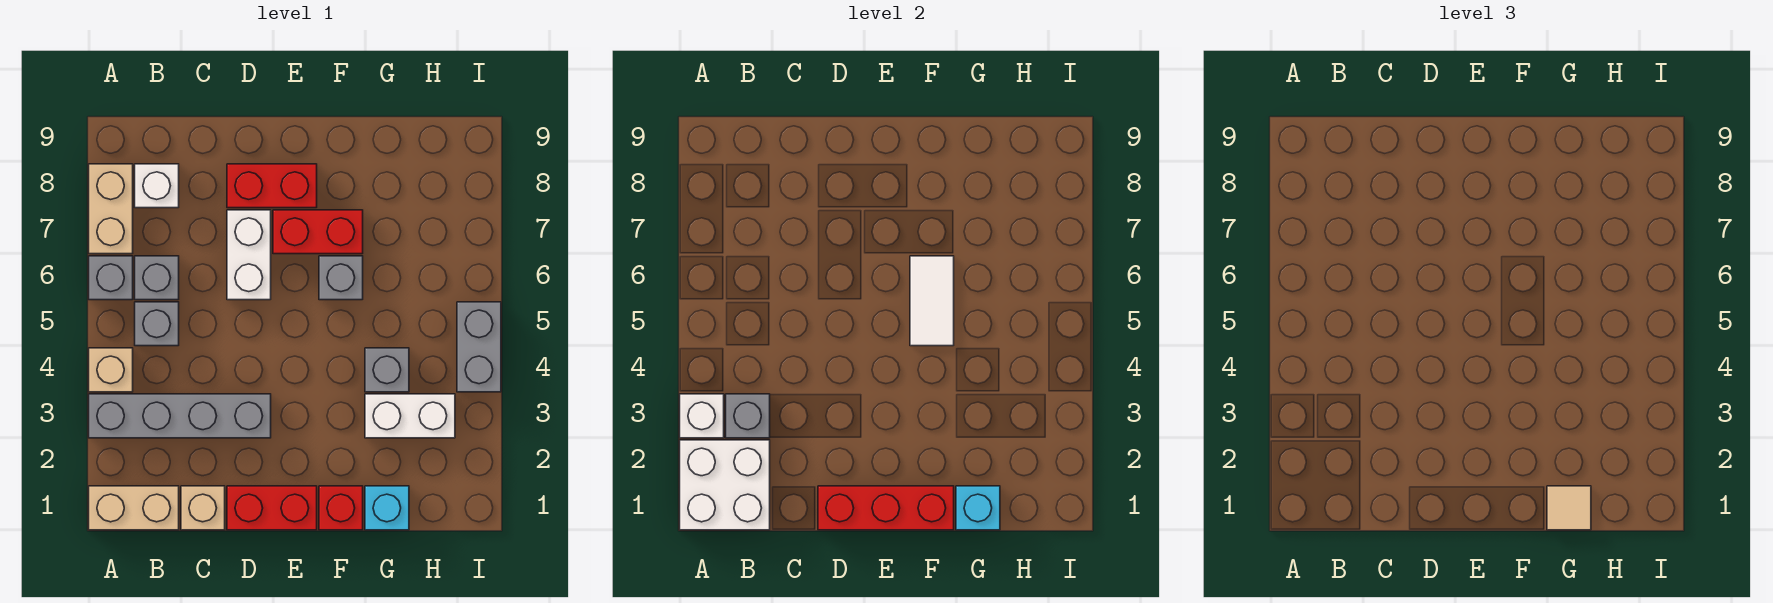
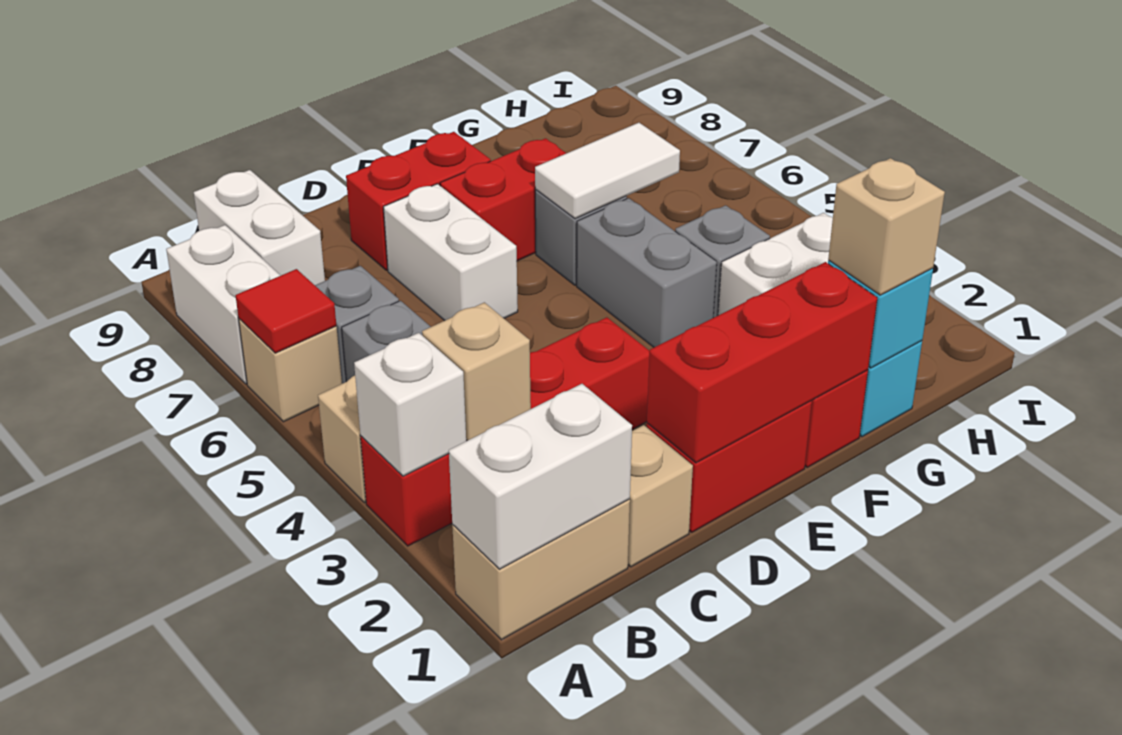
white brick A1:B2 level 2 -> white brick A1:B1 level 2
grey brick A3:D3 level 1 -> red brick A3:D3 level 1
grey brick A6 level 1 -> tan brick A6 level 1
none -> red tile A6 level 2
tan brick A7:A8 level 1 -> white brick A7:A8 level 1
grey brick B3 level 2 -> tan brick B3 level 2
white brick B8 level 1 -> white brick B8:B9 level 1
white tile F5:F6 level 2 -> white tile F6:G6 level 2
tan tile G1 level 3 -> tan brick G1 level 3
grey brick I4:I5 level 1 -> grey brick F4:F5 level 1

